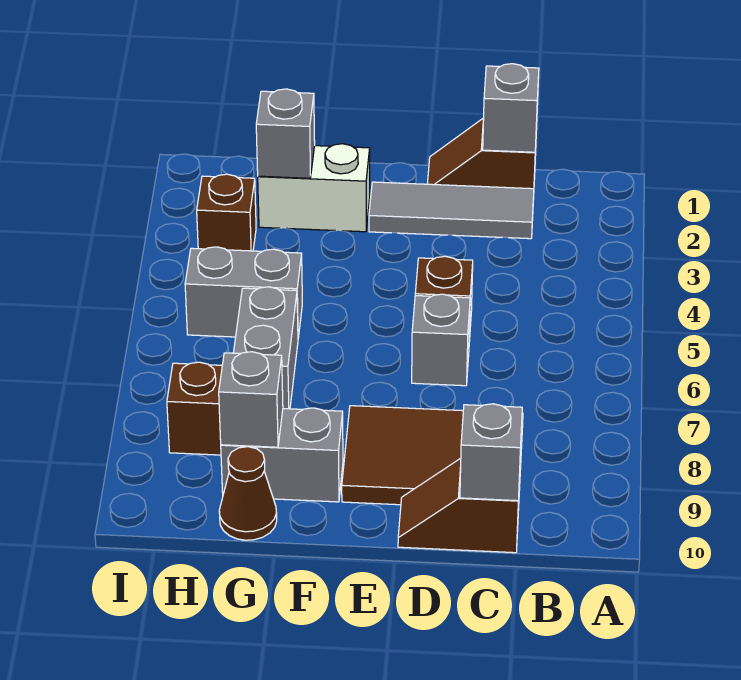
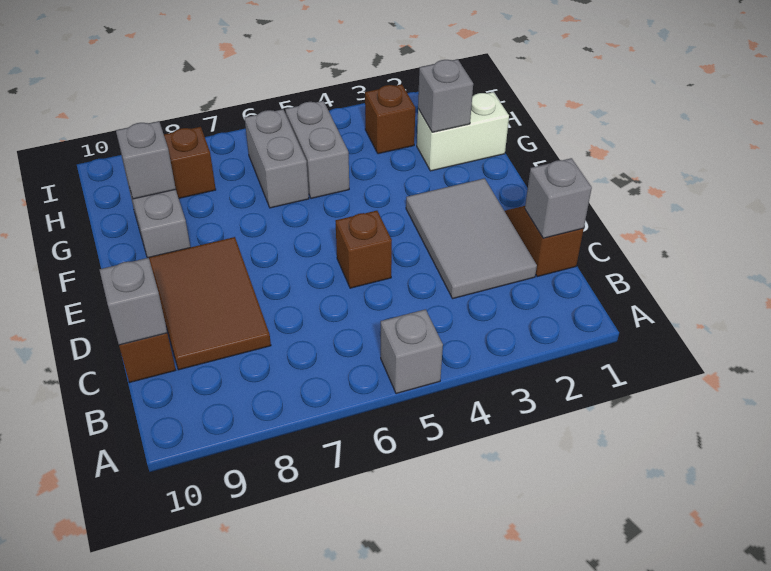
grey tile C2:E2 level 1 -> grey tile C2:E3 level 1
grey brick D6 level 1 -> grey brick A5 level 1
white brick F2:G2 level 1 -> white brick G1:G2 level 1
grey brick G6:G7 level 1 -> grey brick G6:H6 level 1
brown cone G10 level 1 -> none

